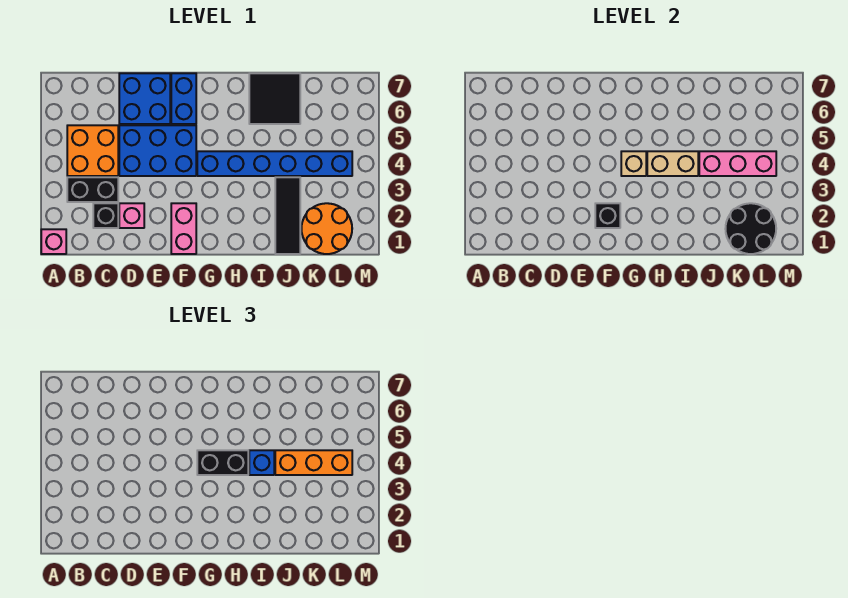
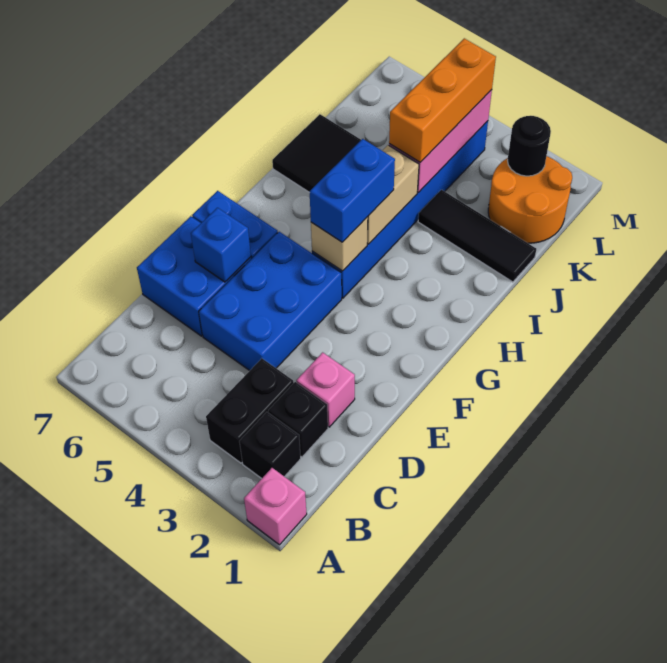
orange brick B4:C5 level 1 -> none
pink brick F1:F2 level 1 -> none
black brick F2 level 2 -> black brick B2 level 1
black brick G4:H4 level 3 -> blue brick G4:H4 level 3
blue brick I4 level 3 -> blue brick E6 level 2
black round brick K1:L2 level 2 -> black round brick L2 level 2

